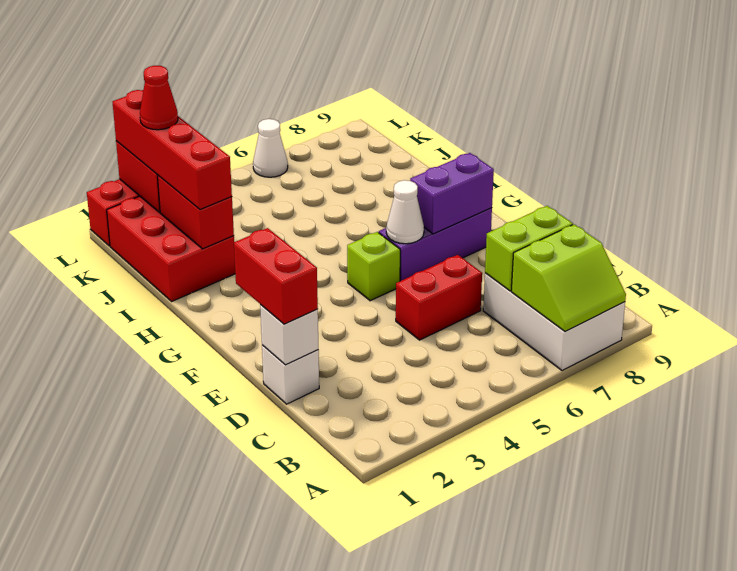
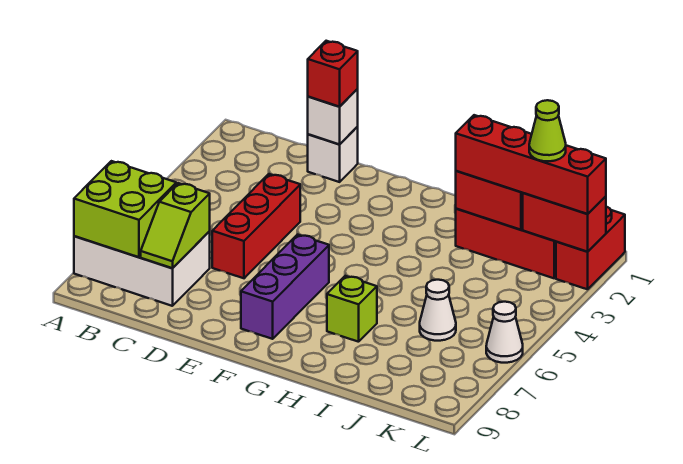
lime slope A7:B8 level 2 top B -> lime brick A7:B8 level 2
lime brick C7:C8 level 2 -> lime slope C7:C8 level 2 top 7
red brick D1:E1 level 3 -> red brick D1 level 3
red brick D5:D6 level 1 -> red brick D4:D6 level 1
lime brick F5 level 1 -> lime brick H7 level 1
white cone F6 level 2 -> white cone J6 level 1
purple brick F7:F8 level 2 -> none
red cone K2 level 4 -> lime cone K2 level 4

